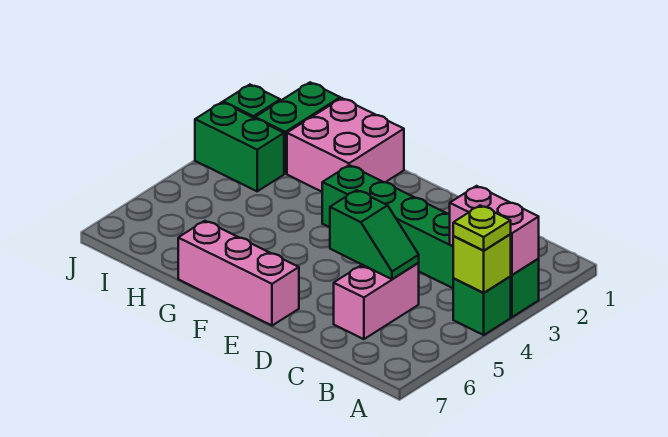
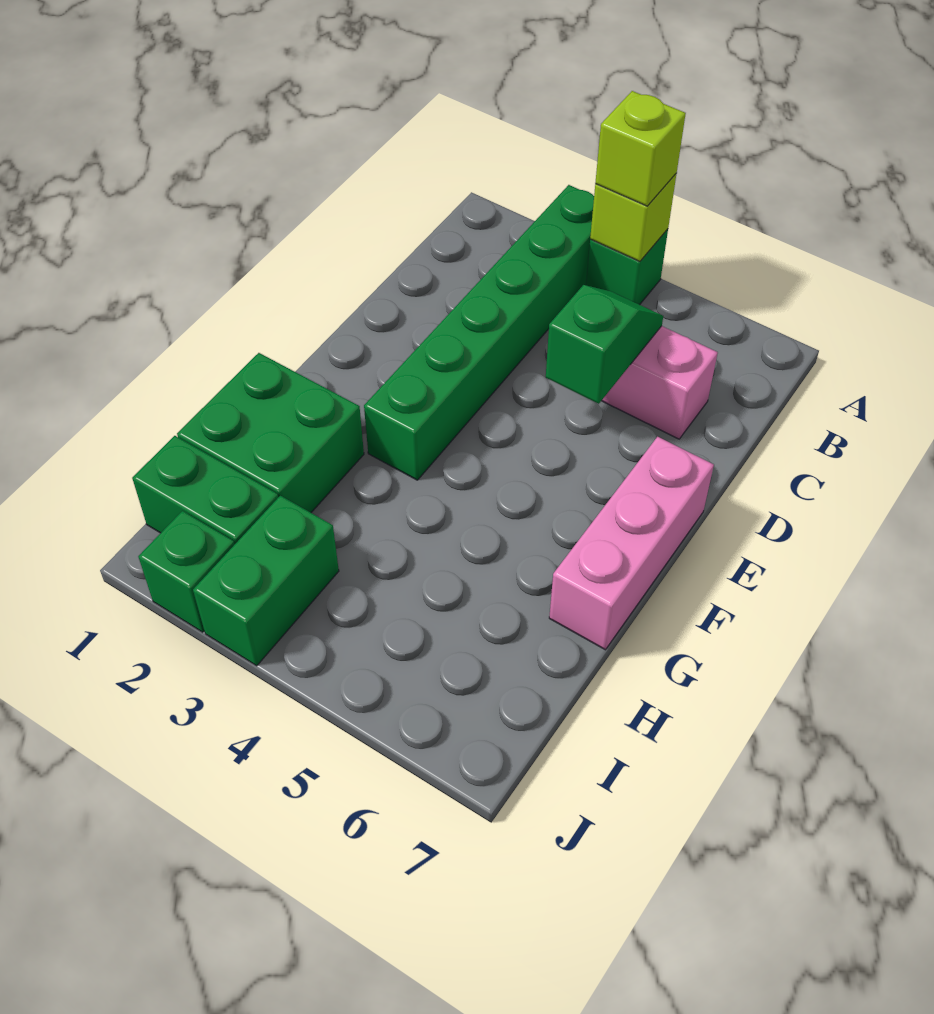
pink brick A3:B3 level 2 -> none
lime plate A4 level 3 -> lime brick A4 level 3
pink brick G1:H2 level 1 -> green brick G1:H2 level 1

